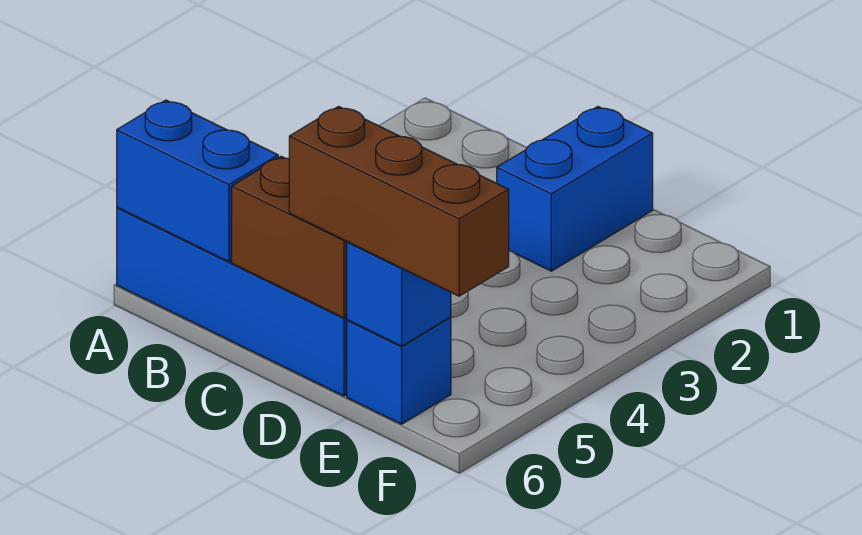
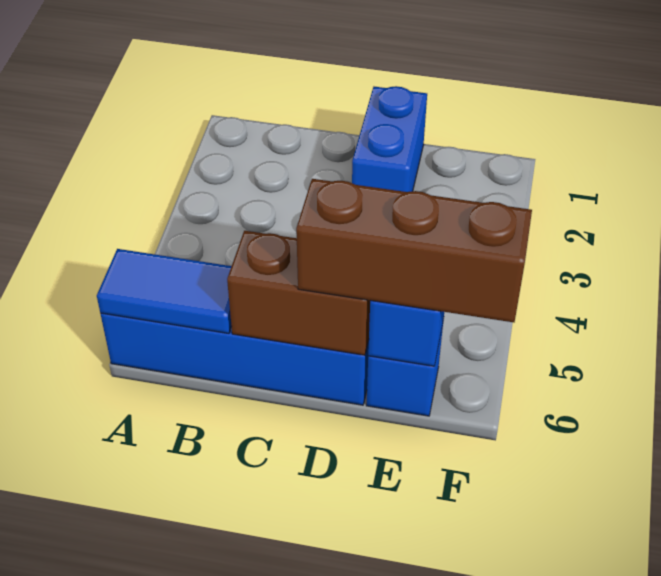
blue brick A6:B6 level 2 -> blue tile A6:B6 level 2

